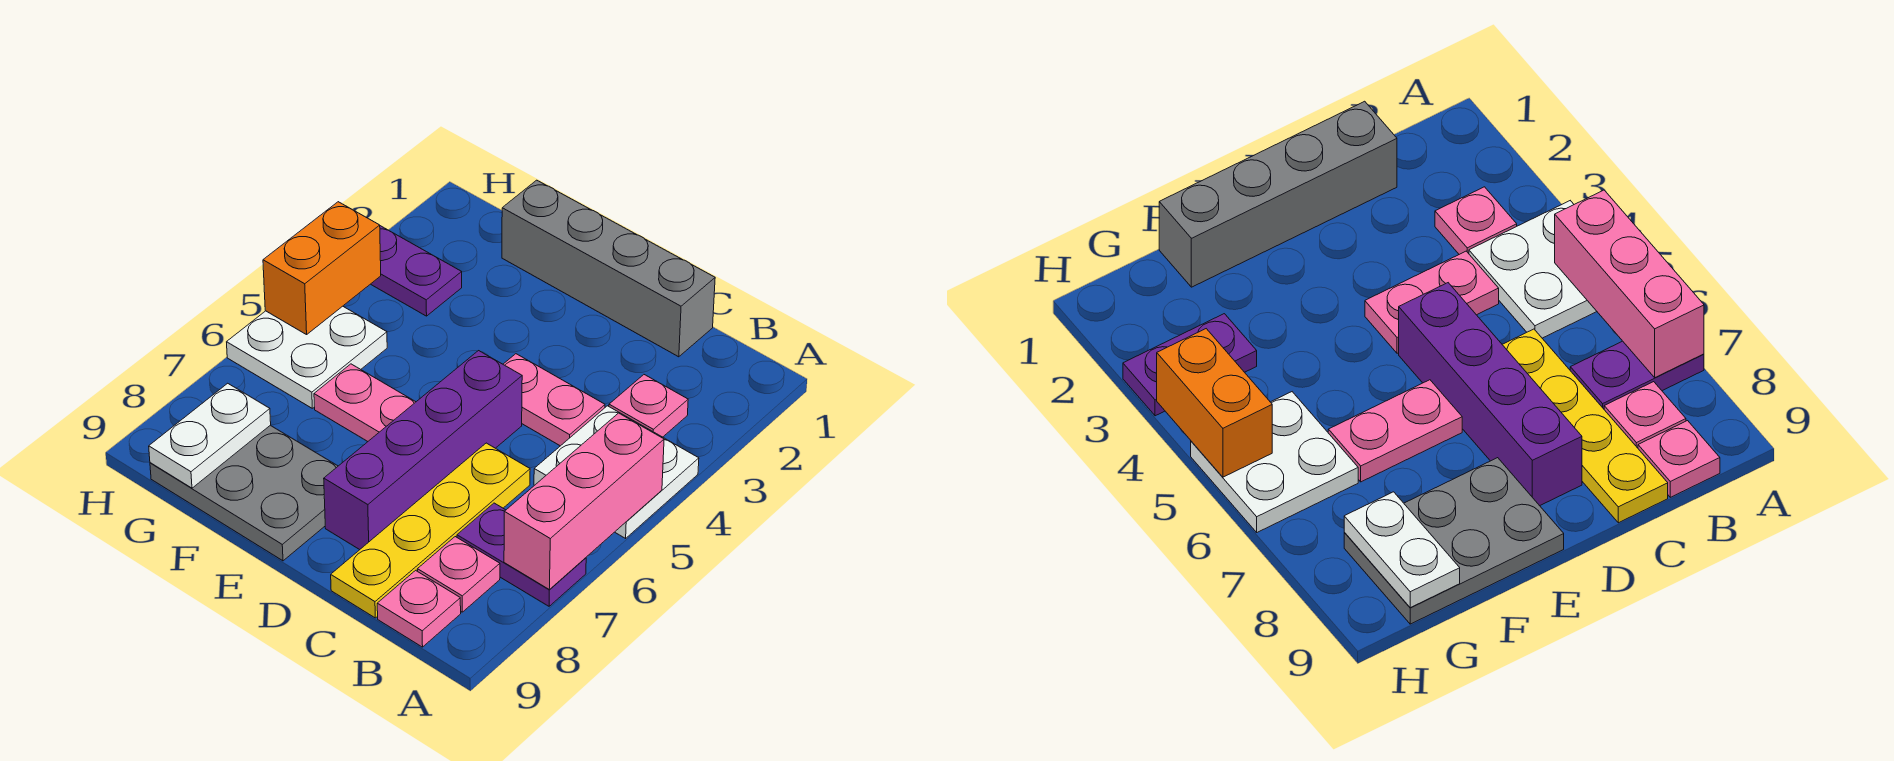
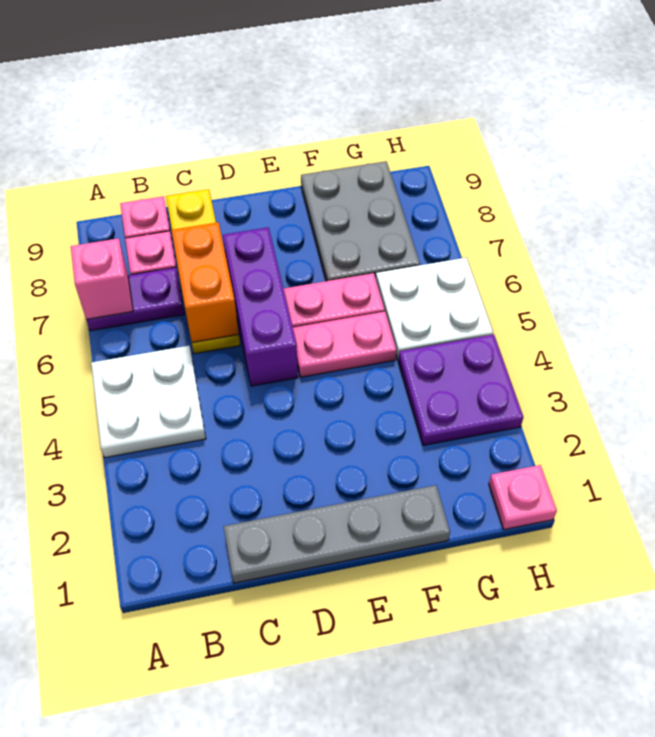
pink brick A5:A7 level 2 -> pink brick A7 level 2
pink plate B3 level 1 -> pink plate H1 level 1
grey brick C1:F1 level 1 -> grey plate C1:F1 level 1
pink plate C4:D4 level 1 -> pink plate E5:F5 level 1
purple brick D5:D8 level 1 -> purple brick D5:D7 level 1
grey plate E8:G9 level 1 -> grey plate F7:G9 level 1
purple plate G3:H3 level 1 -> purple plate G3:H4 level 1
white plate G8:G9 level 2 -> none
orange brick H4:H5 level 2 -> orange brick C6:C7 level 2

